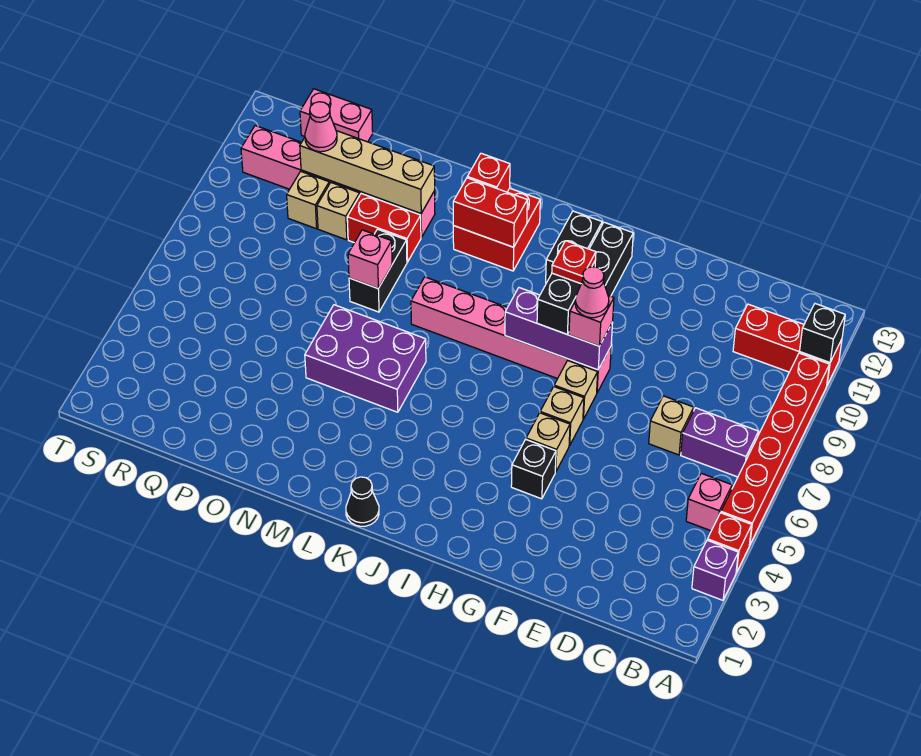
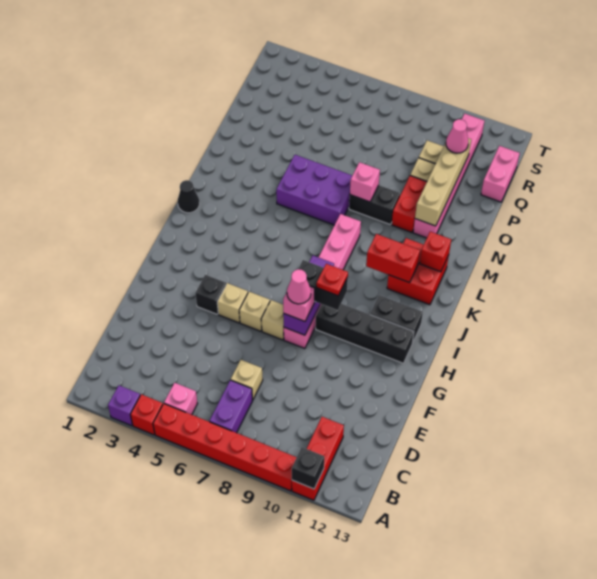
red brick K11:L11 level 2 -> red brick K10:K11 level 2
purple brick L5:N6 level 1 -> purple brick M5:N7 level 1

